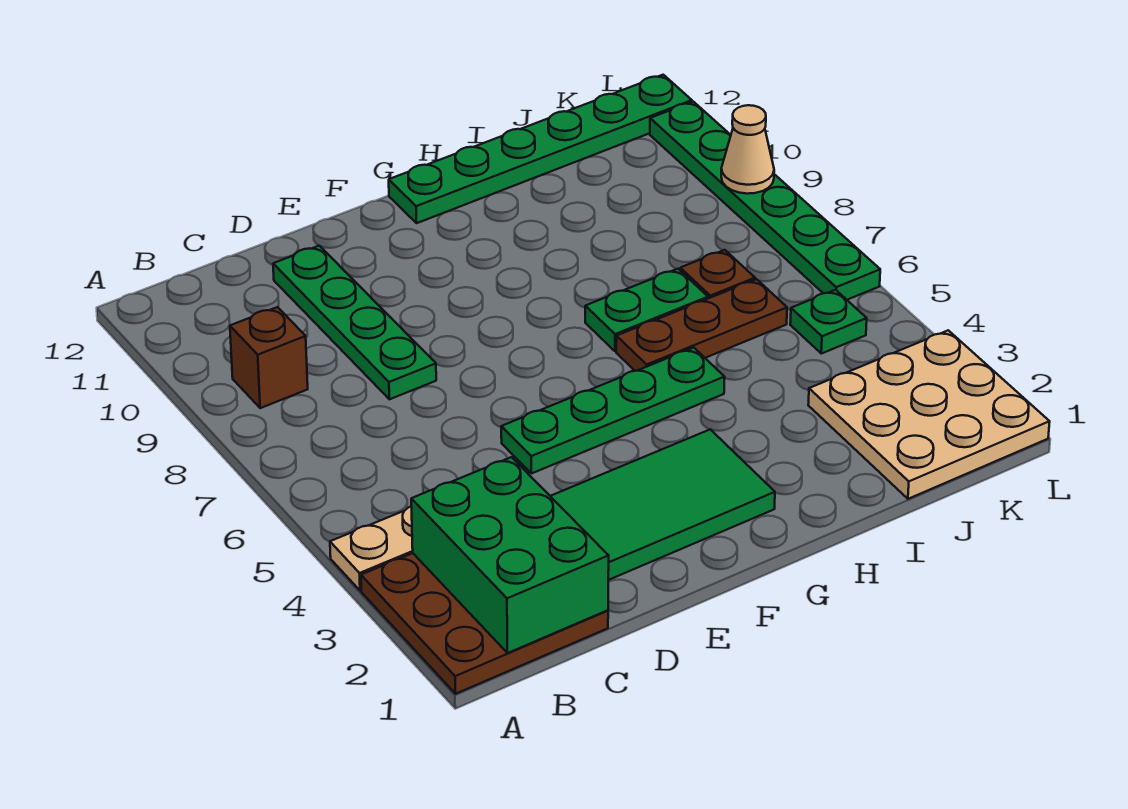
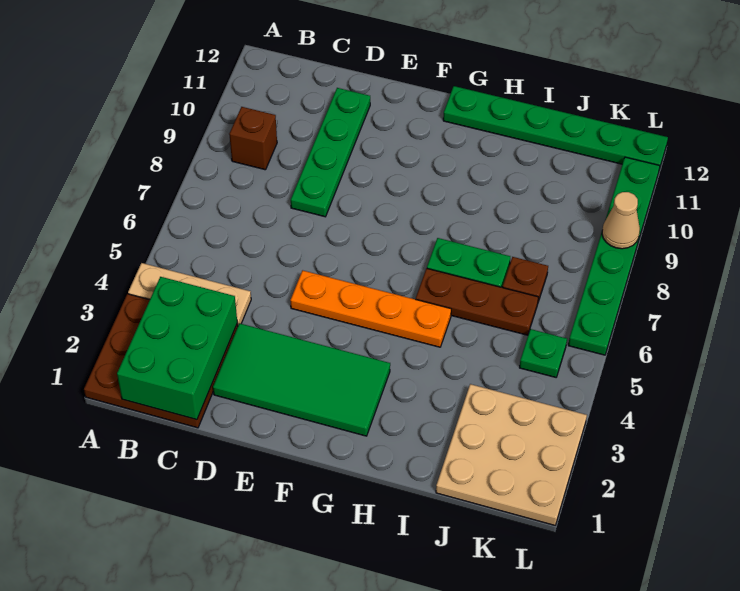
green plate E5:H5 level 1 -> orange plate E5:H5 level 1

